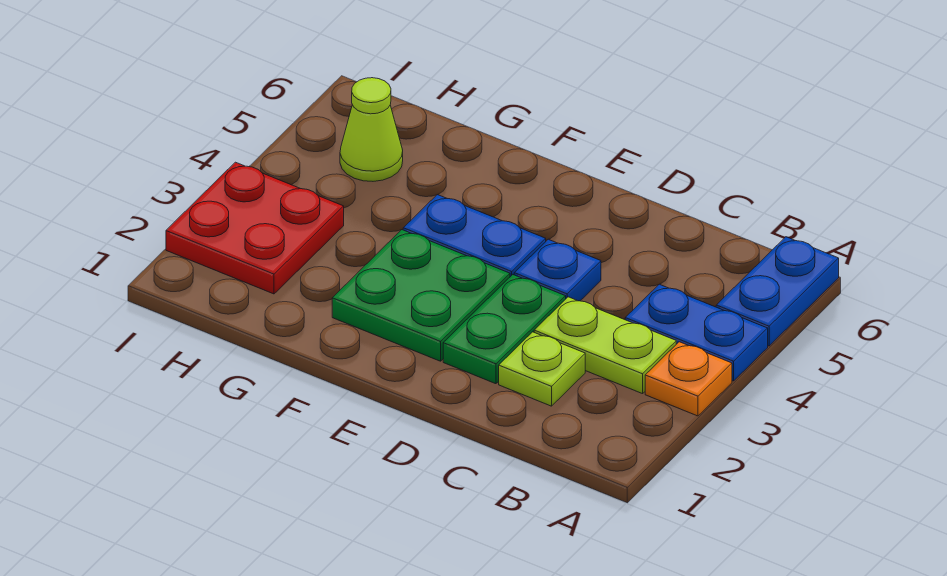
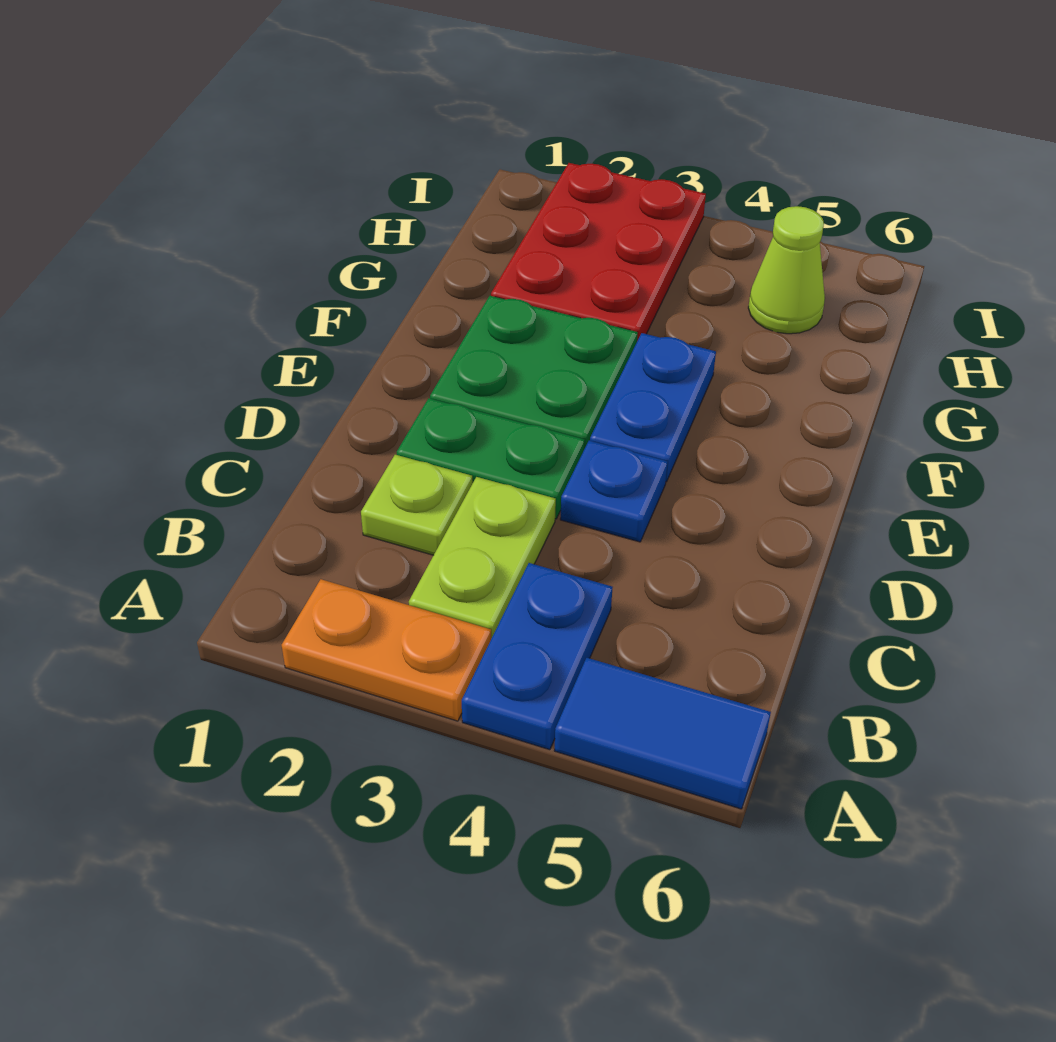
orange plate A3 level 1 -> orange plate A2:A3 level 1
blue plate A5:A6 level 1 -> blue tile A5:A6 level 1
red plate H2:I3 level 1 -> red plate G2:I3 level 1

